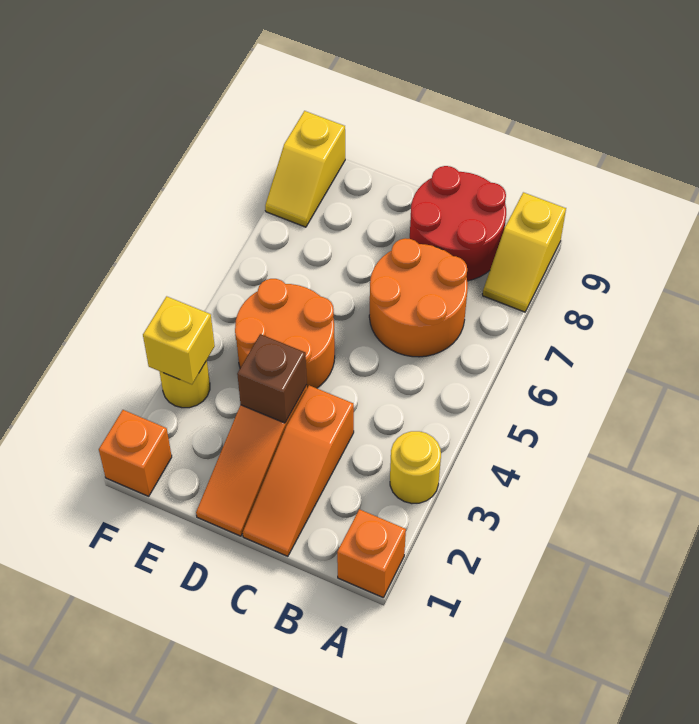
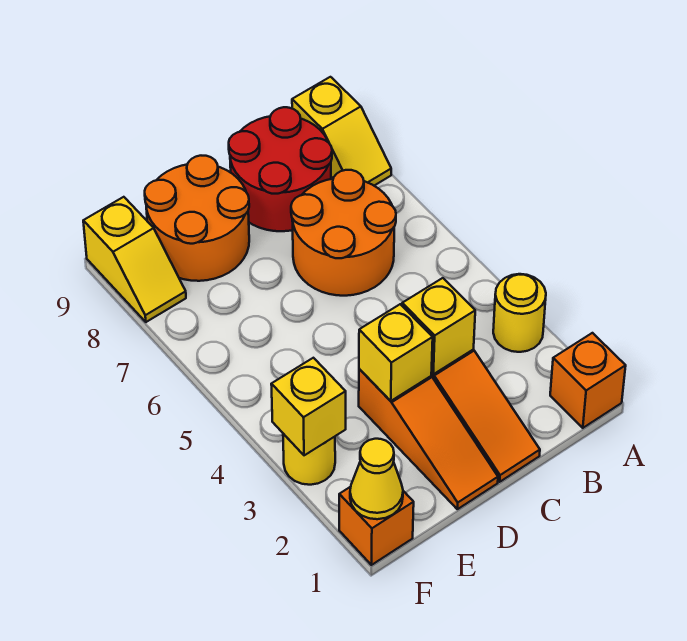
none -> yellow brick C3 level 2
brown brick D3 level 2 -> yellow brick D3 level 2
orange round brick D4:E5 level 1 -> orange round brick D8:E9 level 1
none -> yellow cone F1 level 2

